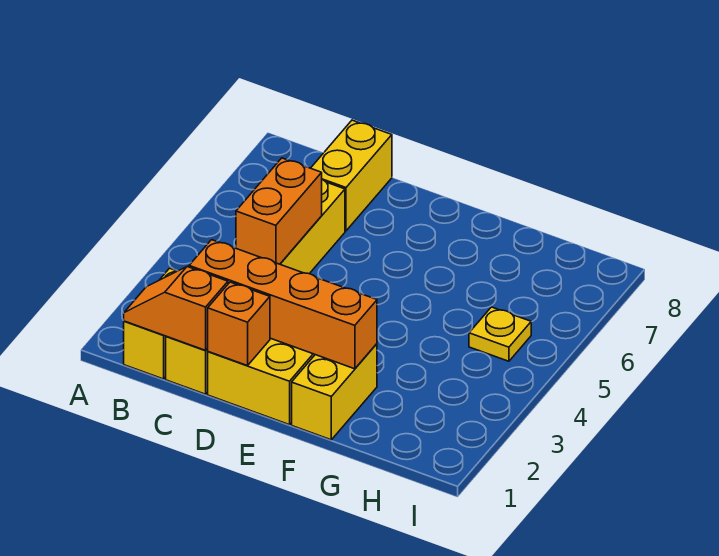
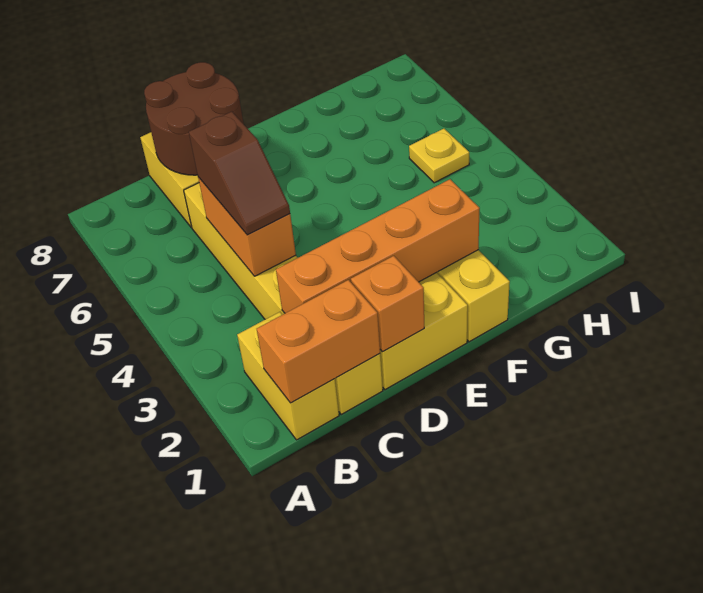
orange slope B1:C1 level 2 top C -> orange brick B1:C1 level 2
none -> brown slope C4:C5 level 3 top 5
none -> brown round brick C7:D8 level 2

